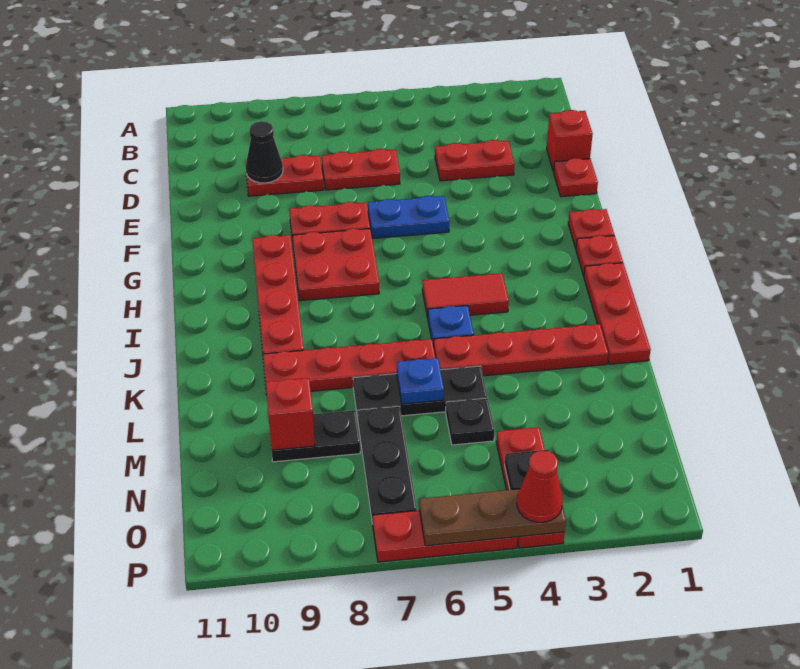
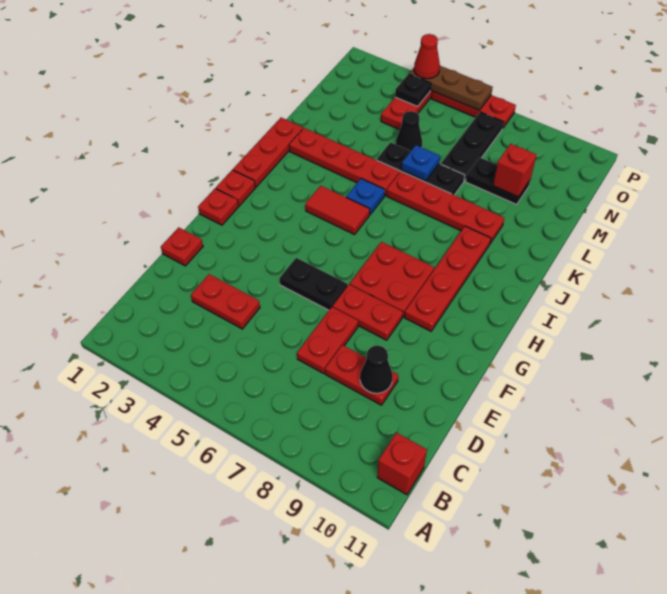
red brick D1 level 1 -> red brick B11 level 1
red plate D6:D7 level 1 -> red plate D7:E7 level 1
blue plate F5:F6 level 1 -> black plate F5:F6 level 1
black plate M5 level 1 -> black cone M5 level 1

